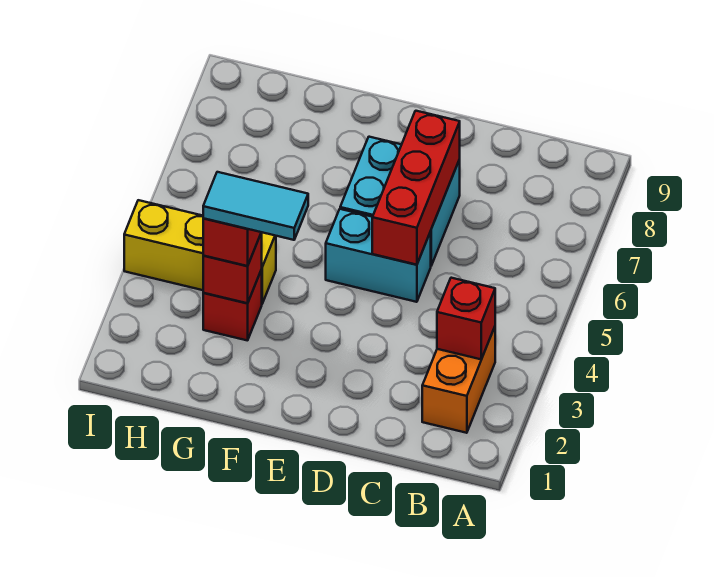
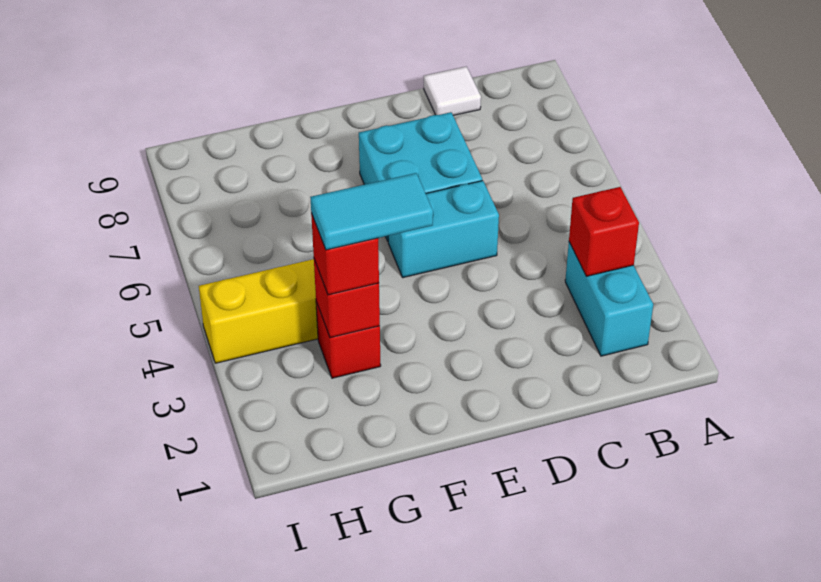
orange brick B2:B3 level 1 -> cyan brick B2:B3 level 1
none -> white tile C9 level 1
red brick D5:D7 level 2 -> none

